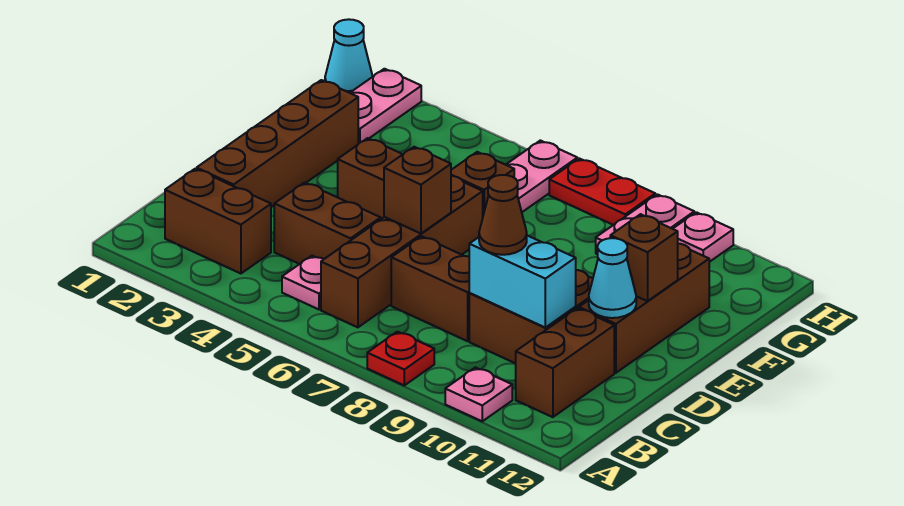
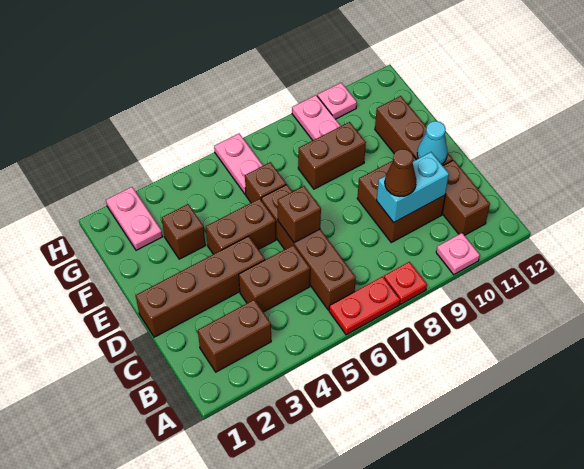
pink plate B5 level 1 -> none
brown brick C2:F2 level 1 -> brown brick D1:D4 level 1
brown brick C7:C8 level 1 -> brown brick F8:F9 level 1
brown brick E11 level 2 -> brown brick F3 level 1
cyan cone H1 level 1 -> none
red plate H7:H8 level 1 -> red plate A6:A7 level 1

